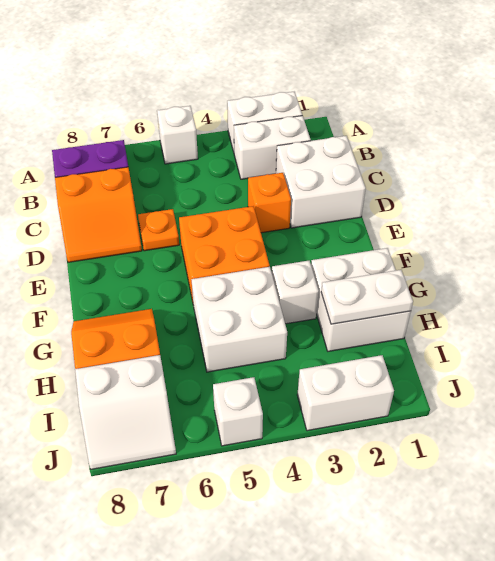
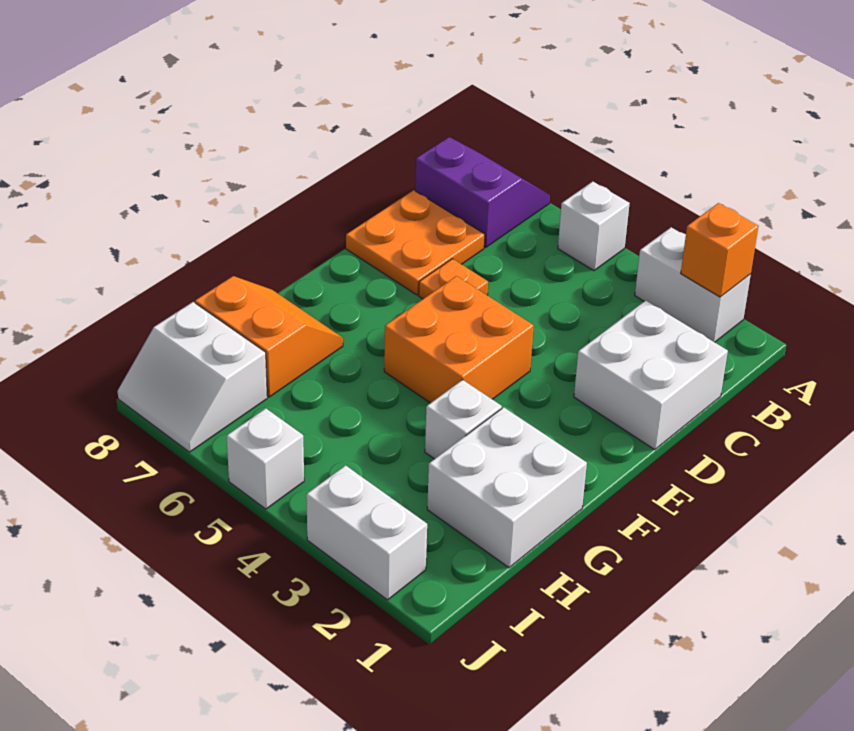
white brick B2:B3 level 1 -> none
orange slope C7:D8 level 1 top C -> orange plate C7:D8 level 1
orange brick D3 level 1 -> orange brick A2 level 2
white brick G4:H5 level 1 -> none
white plate H1:H2 level 2 -> none

